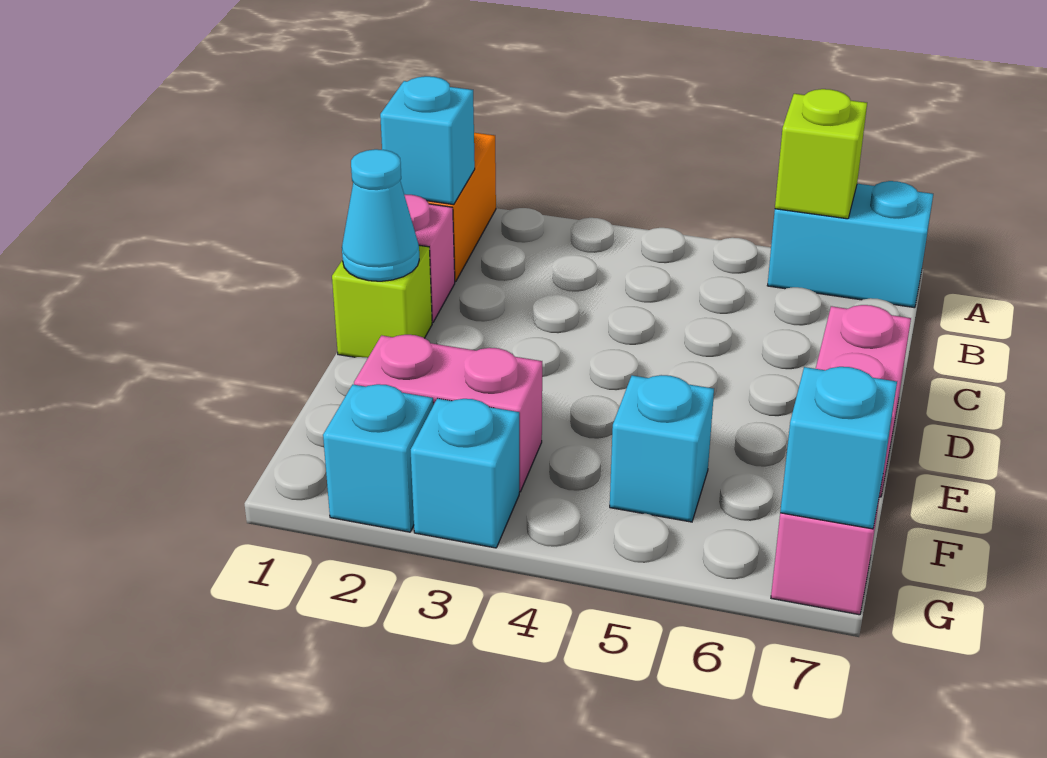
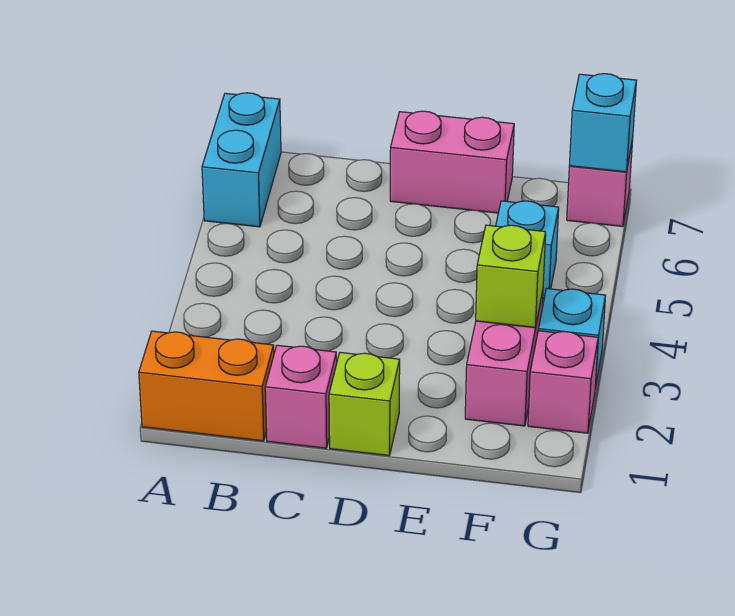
lime brick A6 level 2 -> lime brick F3 level 2
cyan brick B1 level 2 -> none
cyan cone D1 level 2 -> none
cyan brick G2 level 1 -> pink brick G2 level 1

